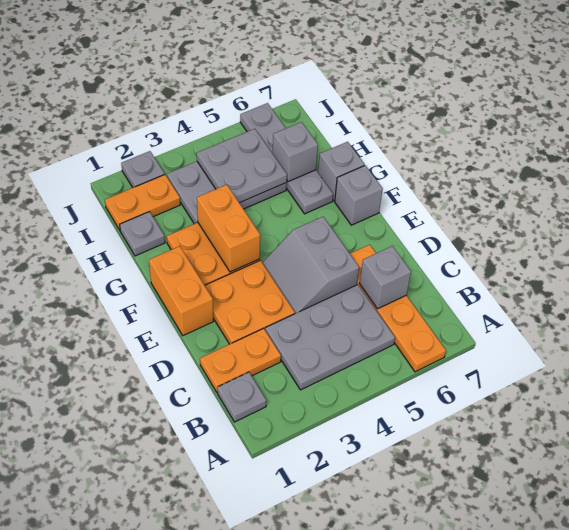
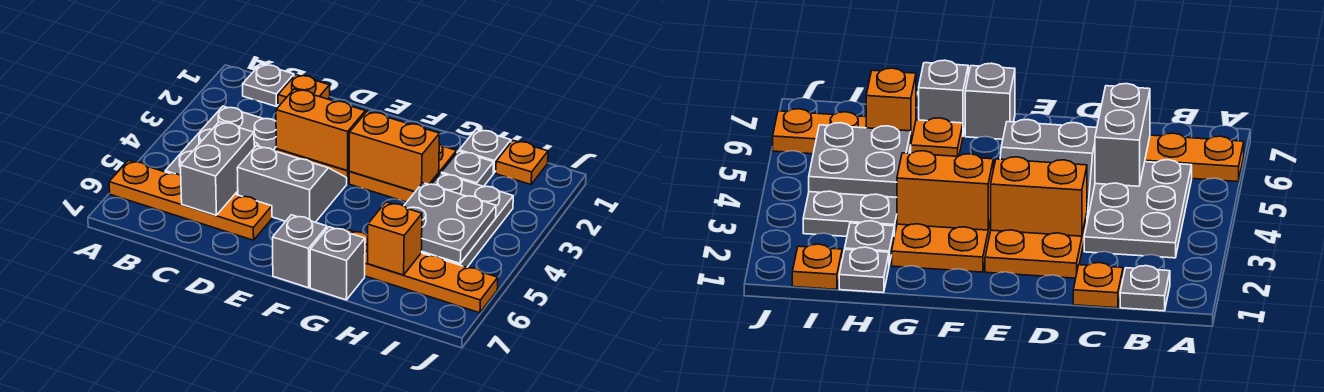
orange plate C1:C2 level 1 -> orange plate C1 level 1
grey brick C6 level 2 -> grey brick C5:C6 level 2
orange brick E1:F1 level 1 -> orange brick D3:E3 level 2
grey plate G6:J6 level 1 -> orange plate G6:J6 level 1
grey brick H6 level 2 -> orange brick H6 level 2
orange plate I1:I2 level 1 -> orange plate I1 level 1
grey plate J2 level 1 -> grey plate H2 level 1

